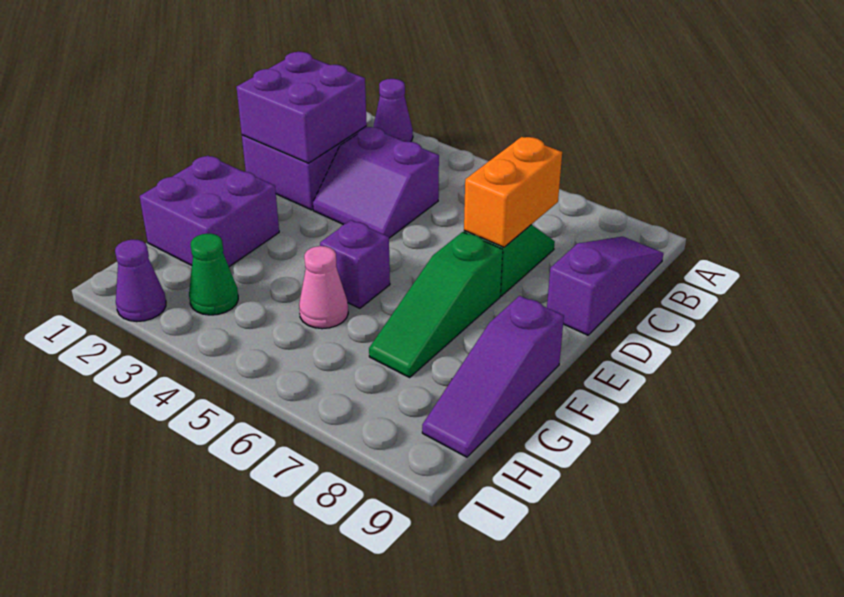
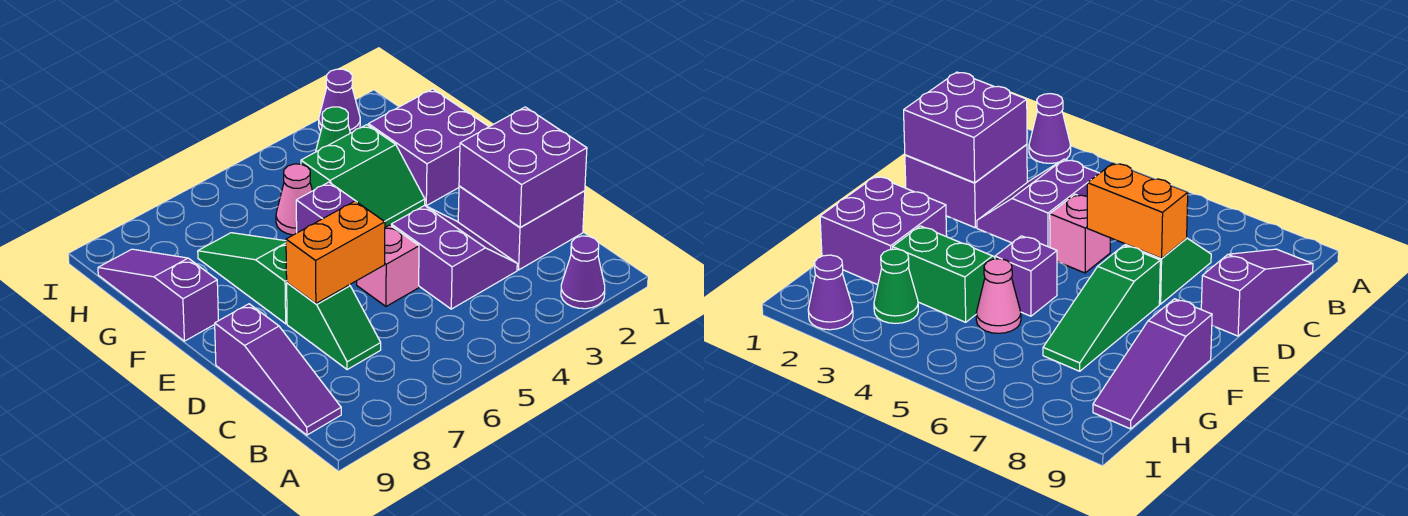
purple slope C3:D4 level 1 top C -> purple slope C3:D4 level 1 top 4
orange brick C7:D7 level 2 -> orange brick D6:D7 level 2
none -> pink brick D5 level 1
none -> green slope F3:G4 level 1 top G

